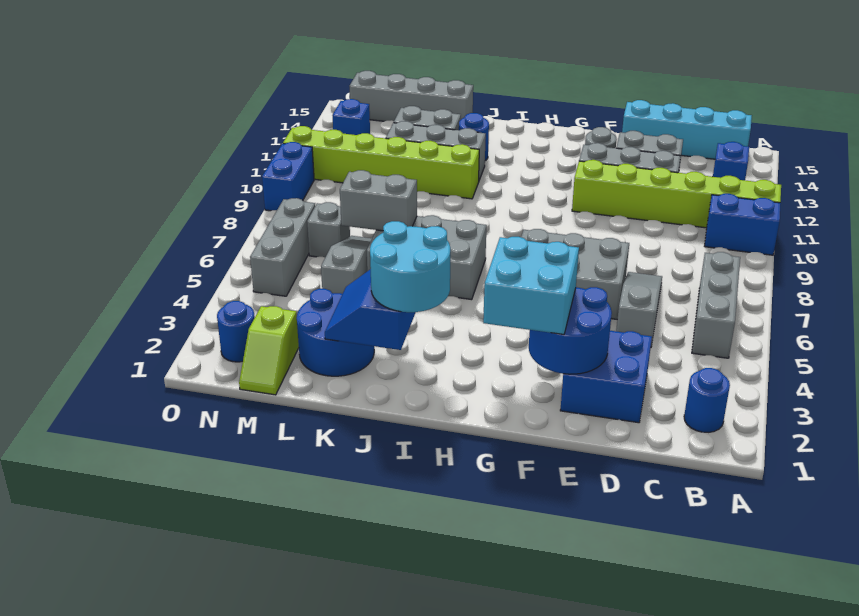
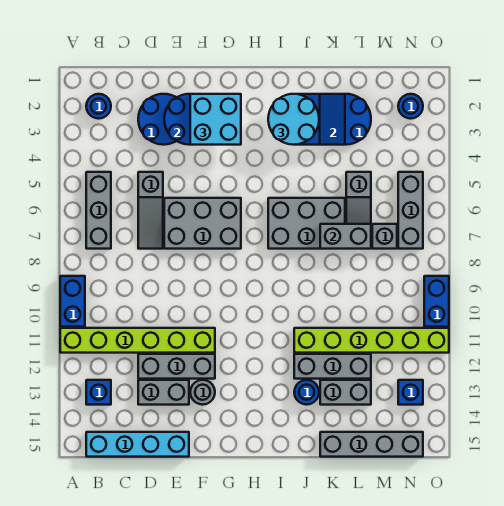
blue brick A10:B10 level 1 -> blue brick A9:A10 level 1
blue brick D2:E3 level 1 -> blue round brick D2:E3 level 1
lime slope M1:M2 level 1 top 2 -> none

